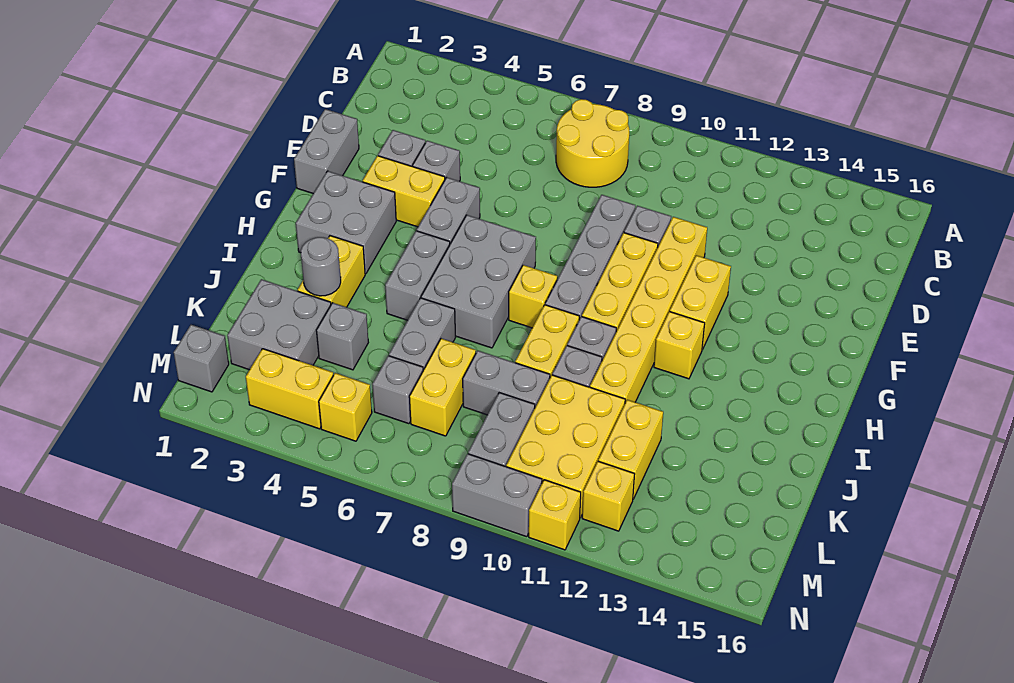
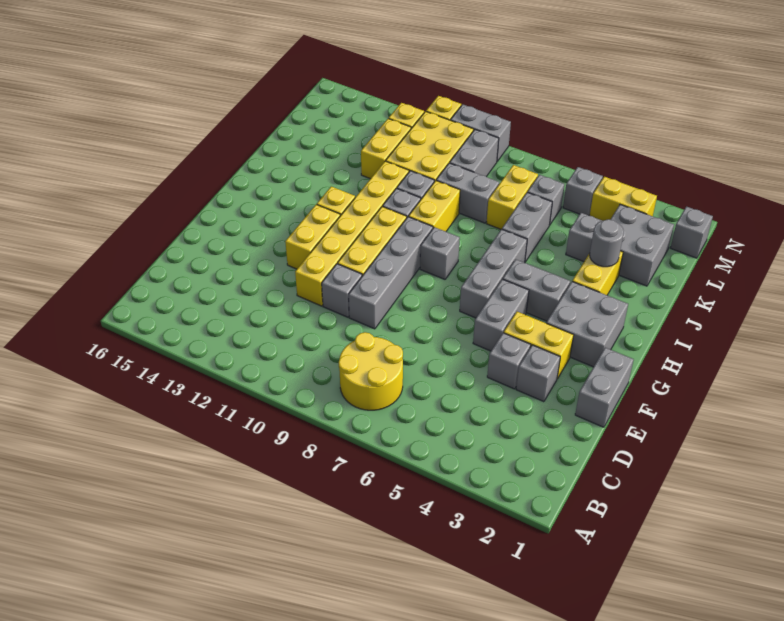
grey brick G6:I7 level 1 -> grey brick G6:I6 level 1
grey brick H5:I5 level 1 -> grey brick H4:H5 level 1
yellow brick H8 level 1 -> grey brick H8 level 1
yellow brick M5 level 1 -> grey brick M5 level 1

